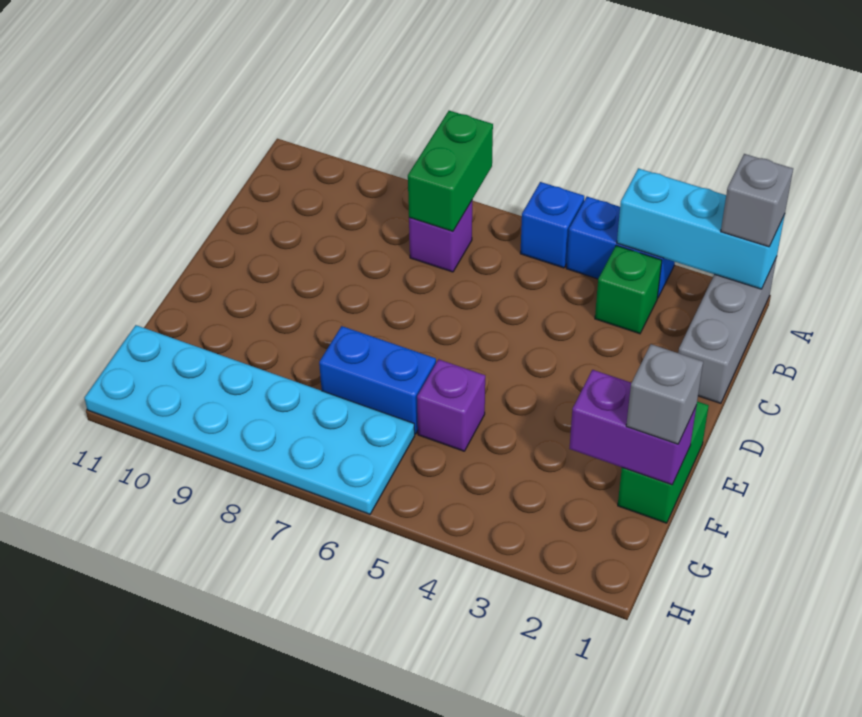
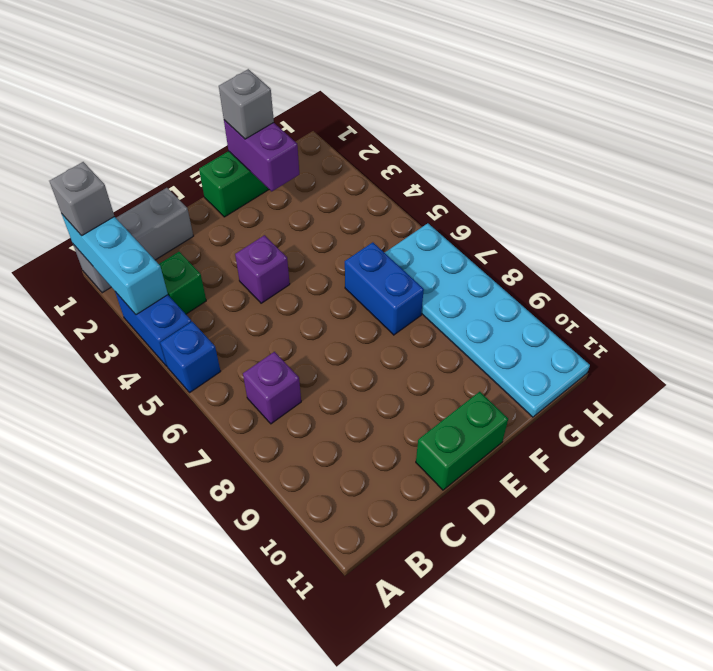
green brick A7:B7 level 2 -> green brick D11:E11 level 1
purple brick F5 level 1 -> purple brick D4 level 1

